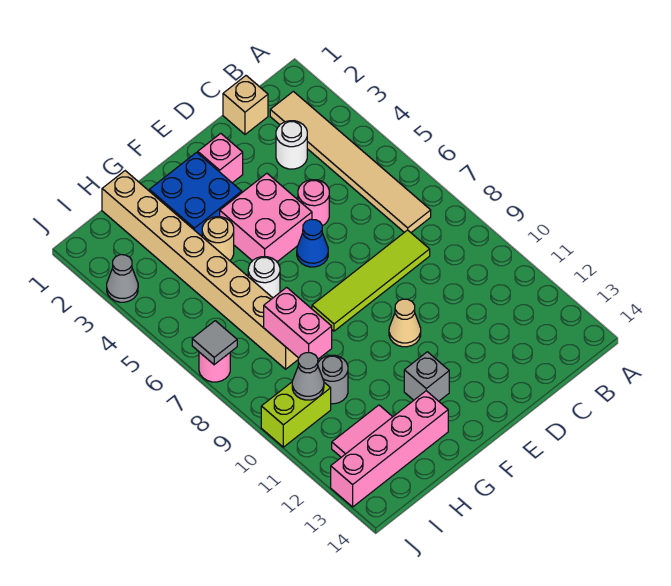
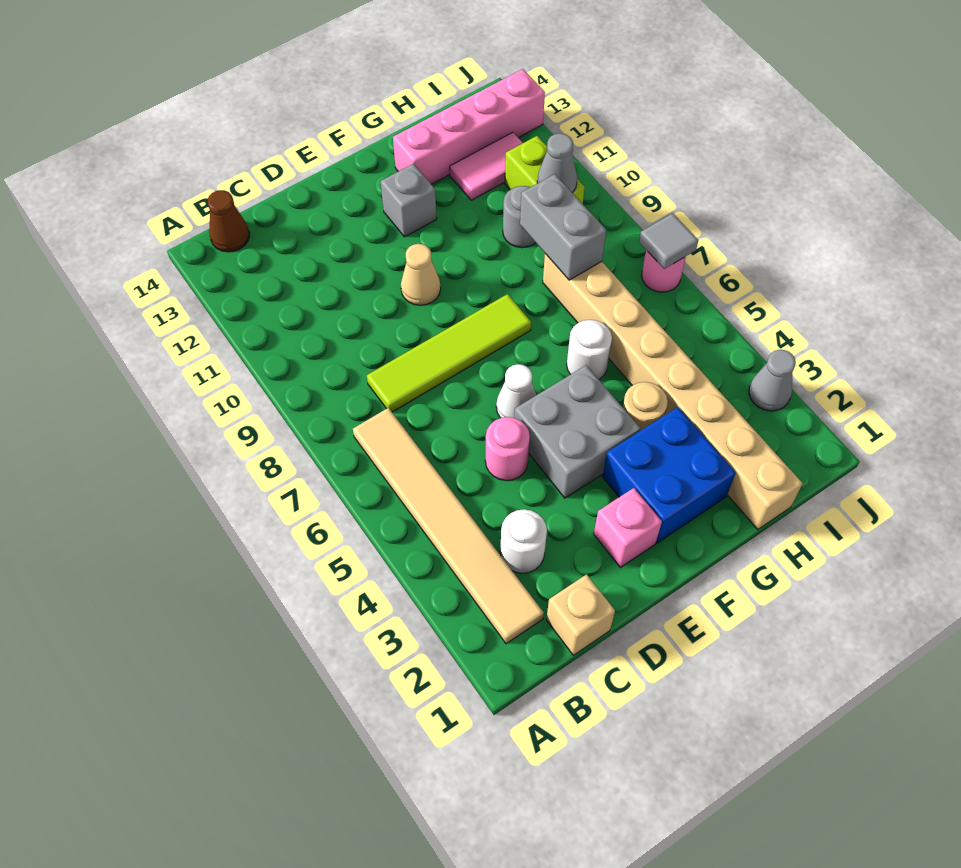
none -> brown cone B14 level 1
pink brick E4:F5 level 1 -> grey brick E4:F5 level 1
blue cone E6 level 1 -> white cone E6 level 1
pink brick H8:H9 level 2 -> grey brick H8:H9 level 2
lime brick I10:J10 level 1 -> lime brick I10:I11 level 1

